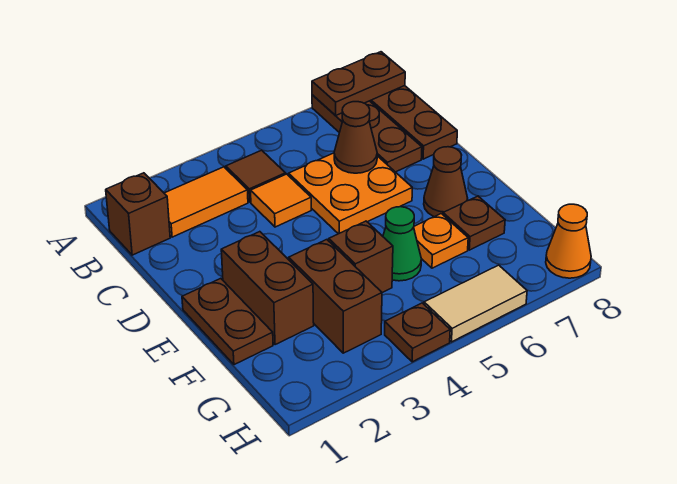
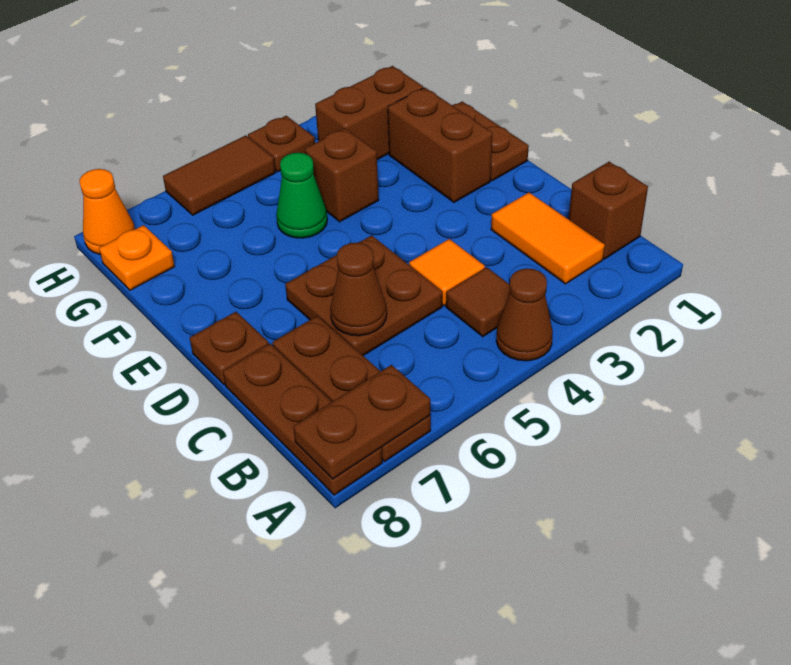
orange tile B2:B3 level 1 -> orange tile B2:C2 level 1
orange plate C5:D6 level 1 -> brown plate C5:D6 level 1
brown cone E7 level 1 -> brown cone A4 level 1
brown brick F3:G3 level 1 -> brown brick G2:G3 level 1
orange plate F6 level 1 -> orange plate G8 level 1
brown plate F7 level 1 -> brown plate D8 level 1
tan tile H5:H6 level 1 -> brown tile H5:H6 level 1

